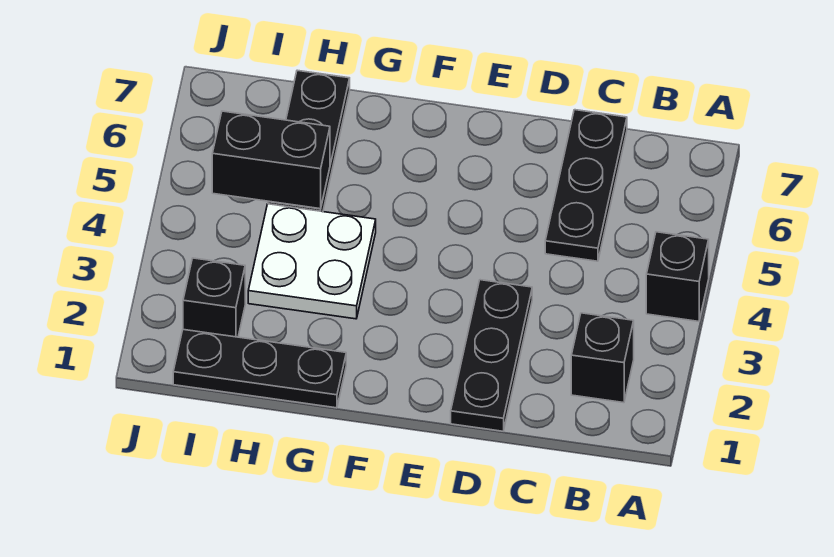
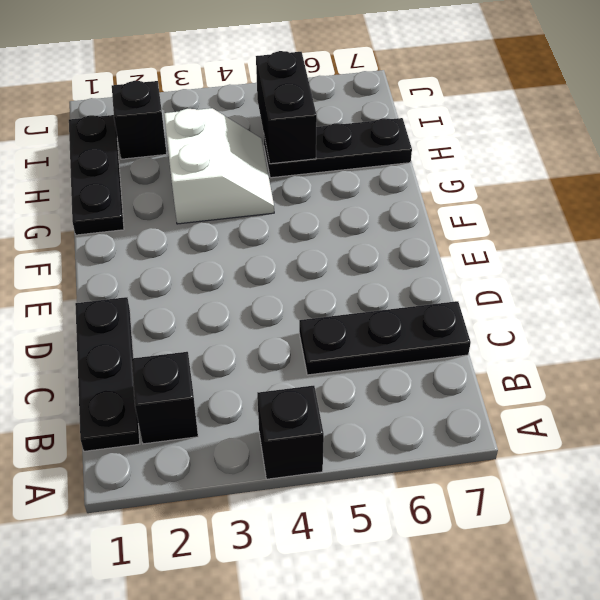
black plate D1:D3 level 1 -> black plate B1:D1 level 1
white plate G3:H4 level 1 -> white slope G3:H4 level 1 top 3

